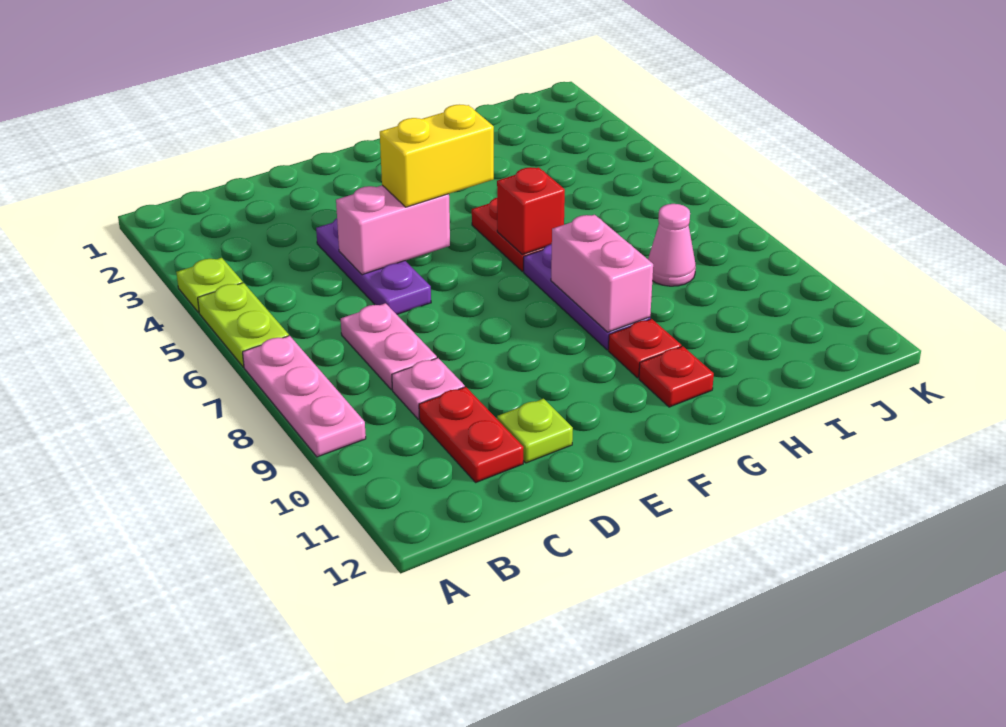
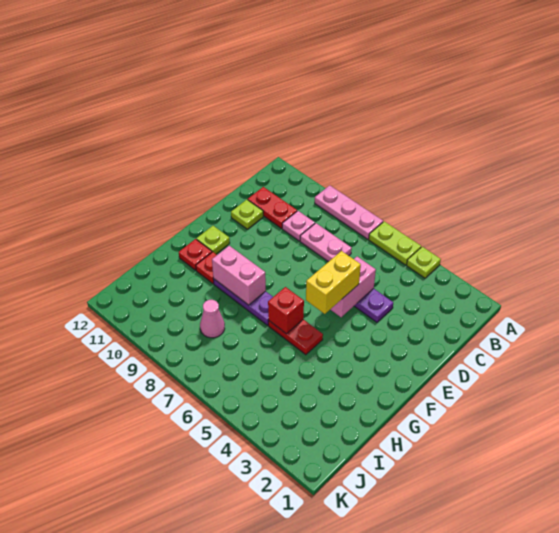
none -> lime plate F11 level 1

